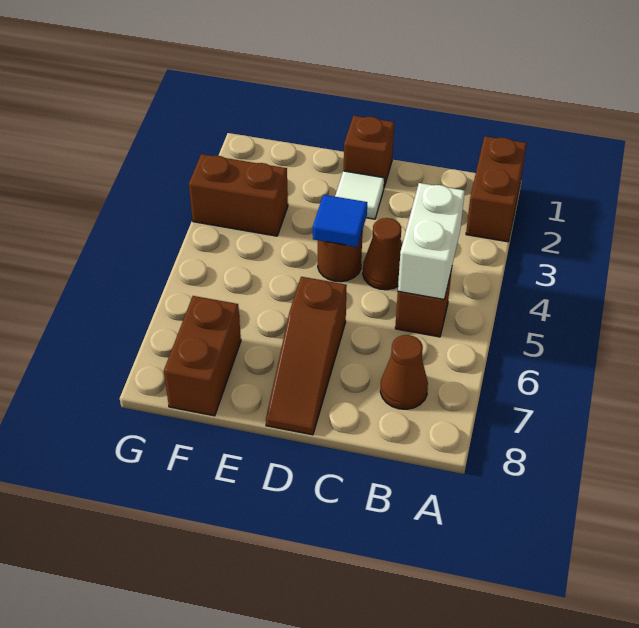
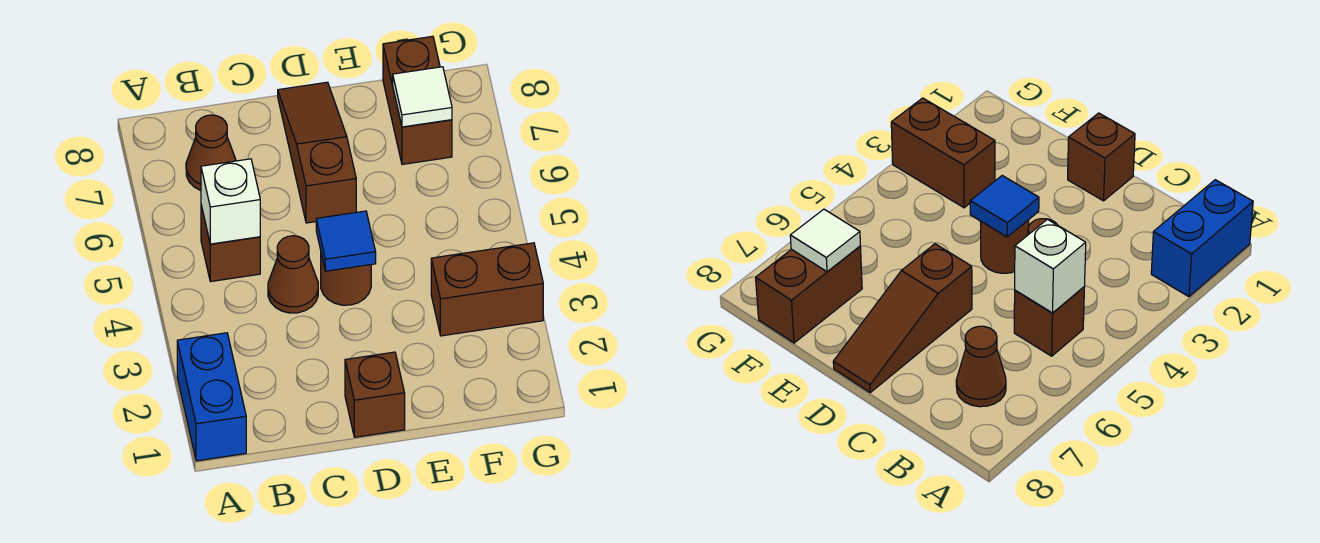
brown brick A1:A2 level 1 -> blue brick A1:A2 level 1
white brick B4:B5 level 2 -> white brick B5 level 2
white tile D2 level 1 -> white tile F7 level 2

